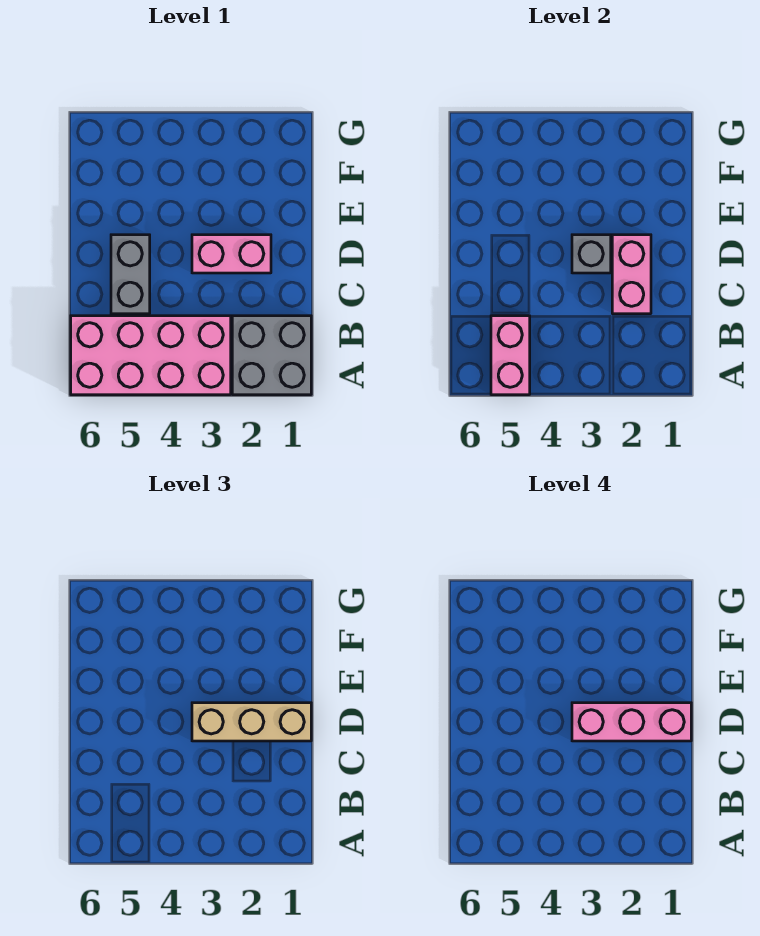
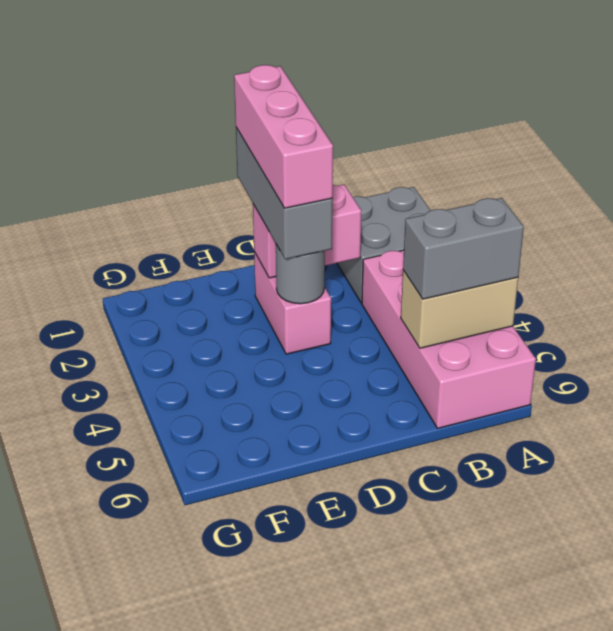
pink brick A5:B5 level 2 -> tan brick A5:B5 level 2
grey brick C5:D5 level 1 -> grey brick A5:B5 level 3
tan brick D1:D3 level 3 -> grey brick D1:D3 level 3
grey brick D3 level 2 -> grey round brick D3 level 2

